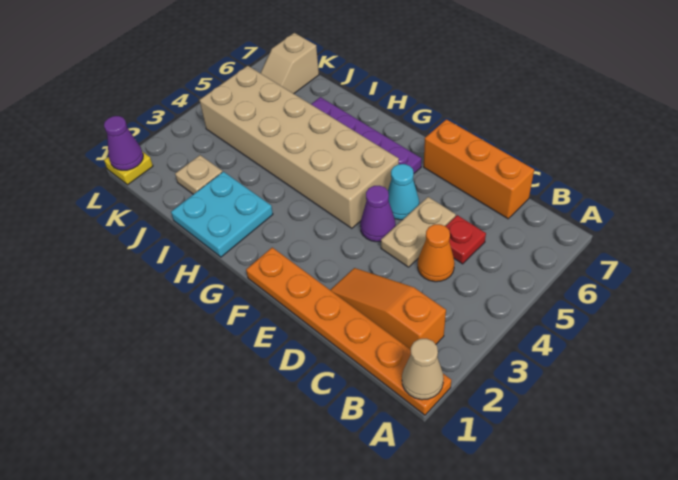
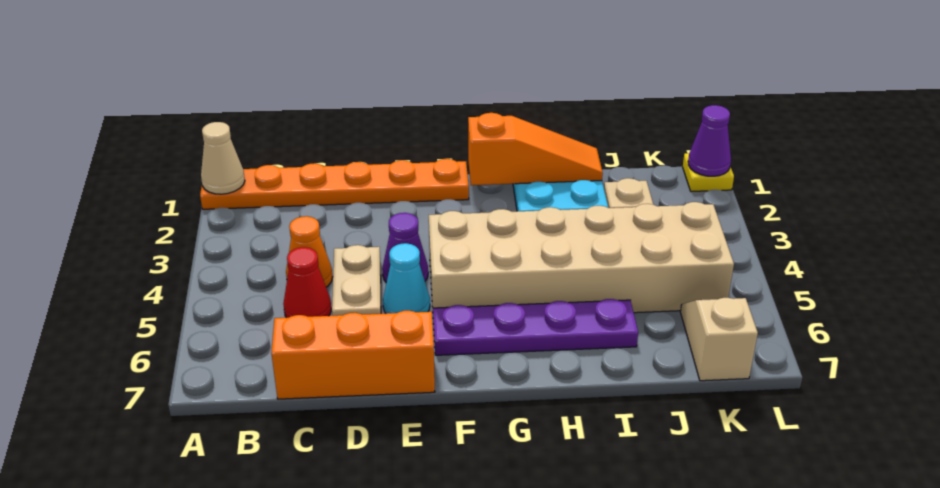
orange slope B2:D2 level 1 top B -> orange slope G1:I1 level 2 top G
red plate C5 level 1 -> red cone C5 level 1

